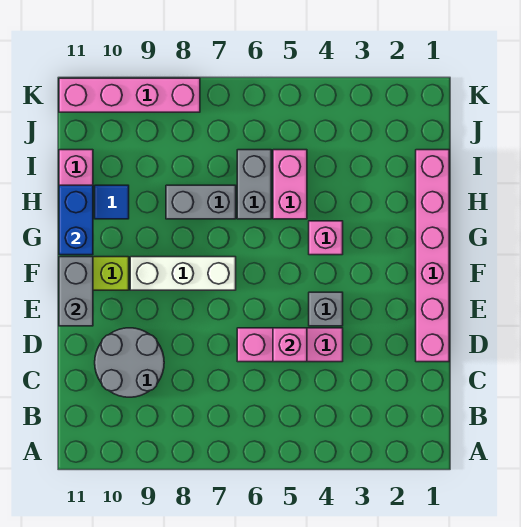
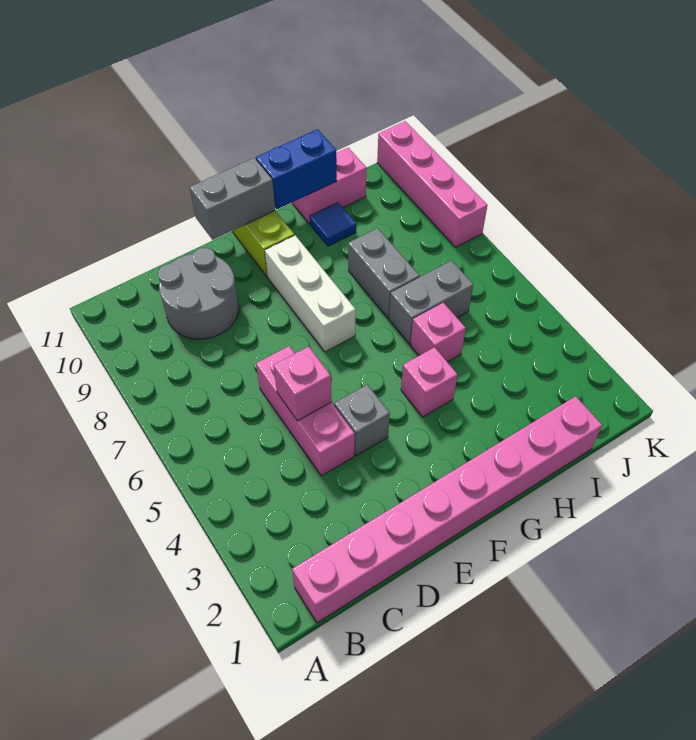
pink brick D1:I1 level 1 -> pink brick B1:I1 level 1
pink brick H5:I5 level 1 -> pink brick H5 level 1

